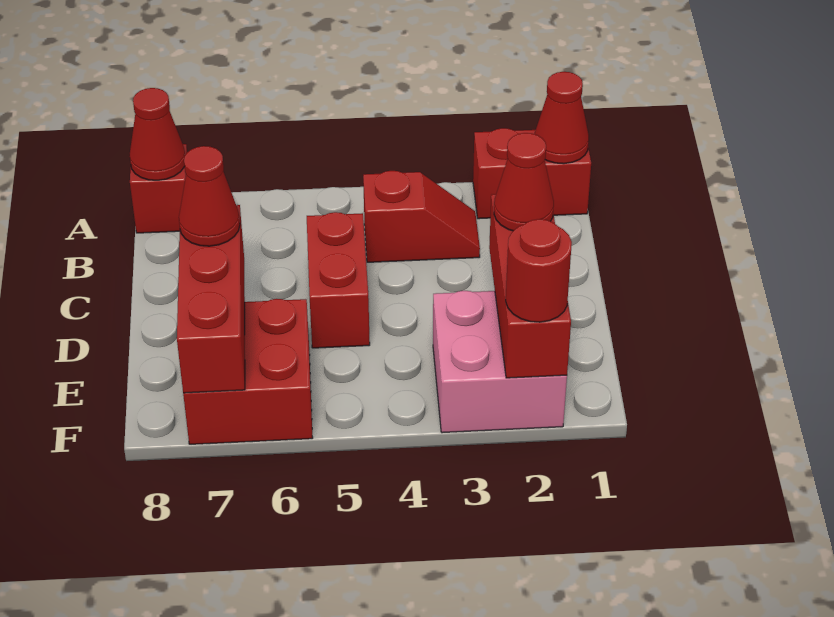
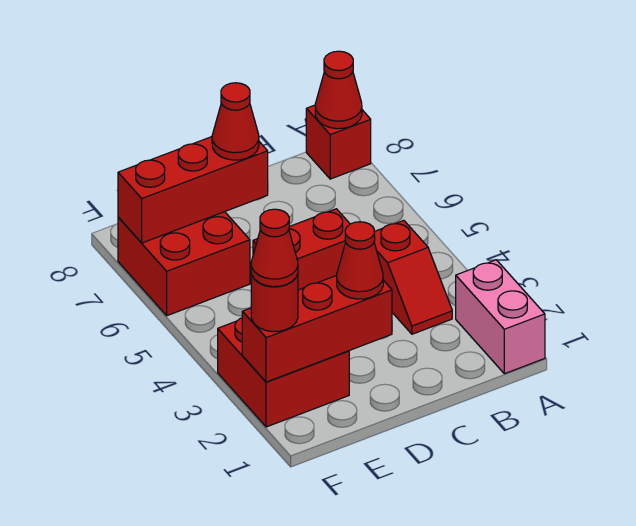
red brick A1:A2 level 1 -> pink brick A1:A2 level 1
red cone A1 level 2 -> red cone F2 level 4
pink brick E2:F3 level 1 -> red brick E2:F3 level 1

